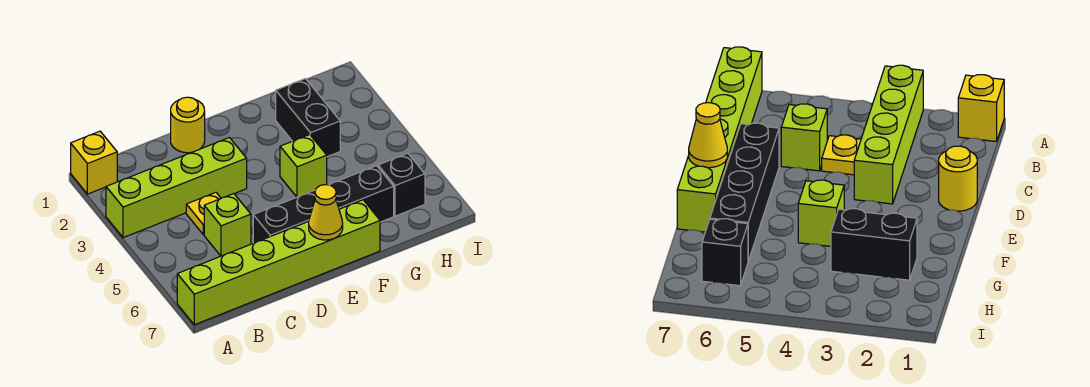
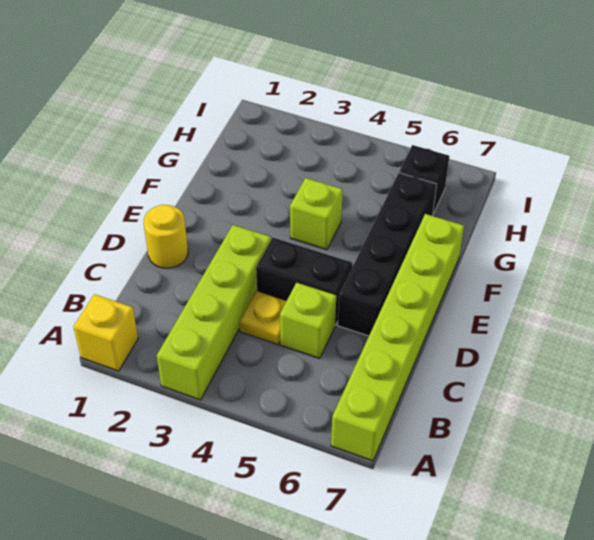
yellow cone E7 level 2 -> none
black brick G2:G3 level 1 -> black brick D4:D5 level 1

